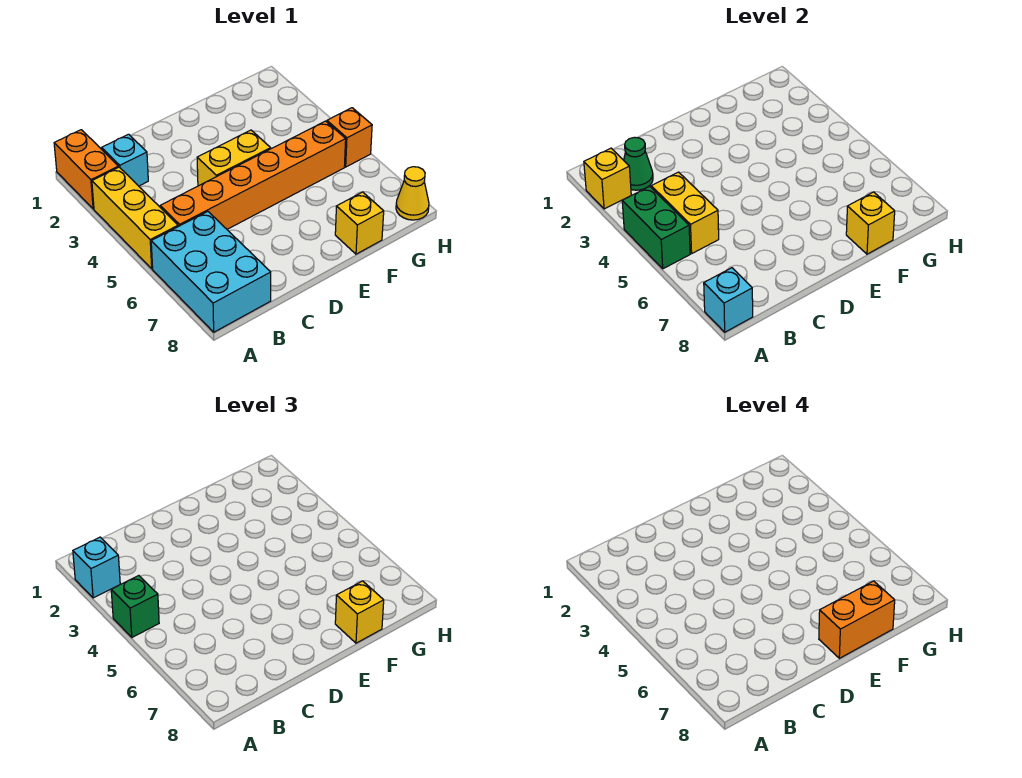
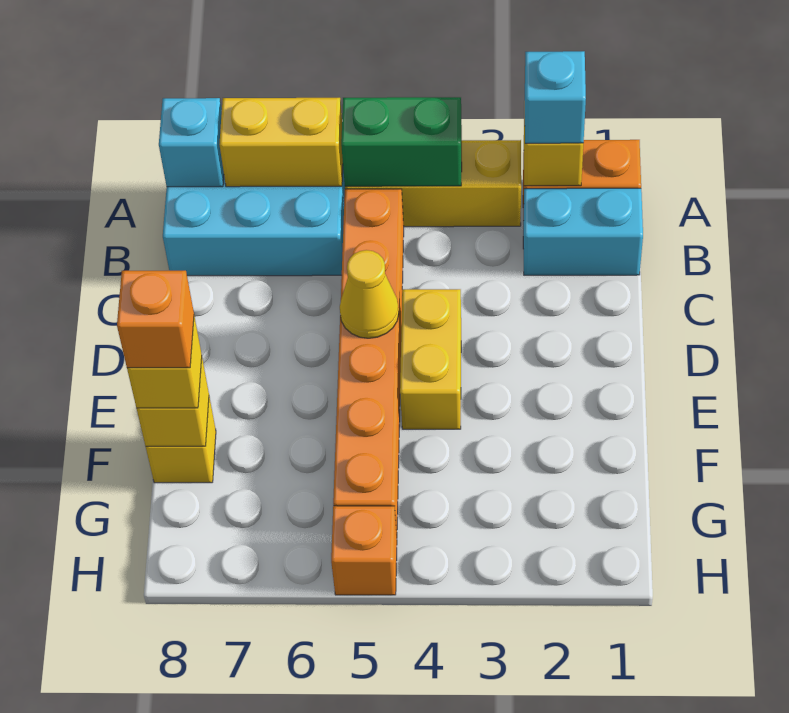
green brick A4 level 3 -> none
cyan brick B2 level 1 -> cyan brick B1:B2 level 1
green cone B2 level 2 -> none
yellow brick B4:B5 level 2 -> yellow brick A6:A7 level 2
orange brick E8:F8 level 4 -> orange brick F8 level 4
yellow cone H8 level 1 -> yellow cone D5 level 2

